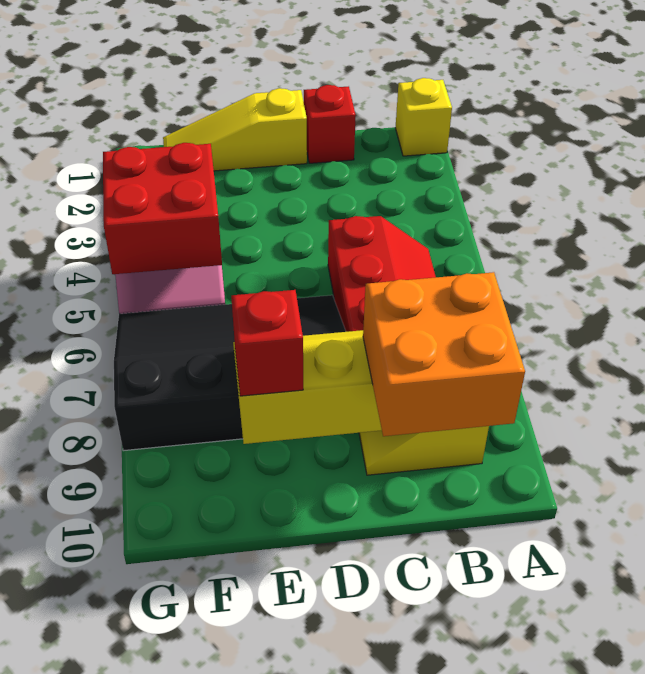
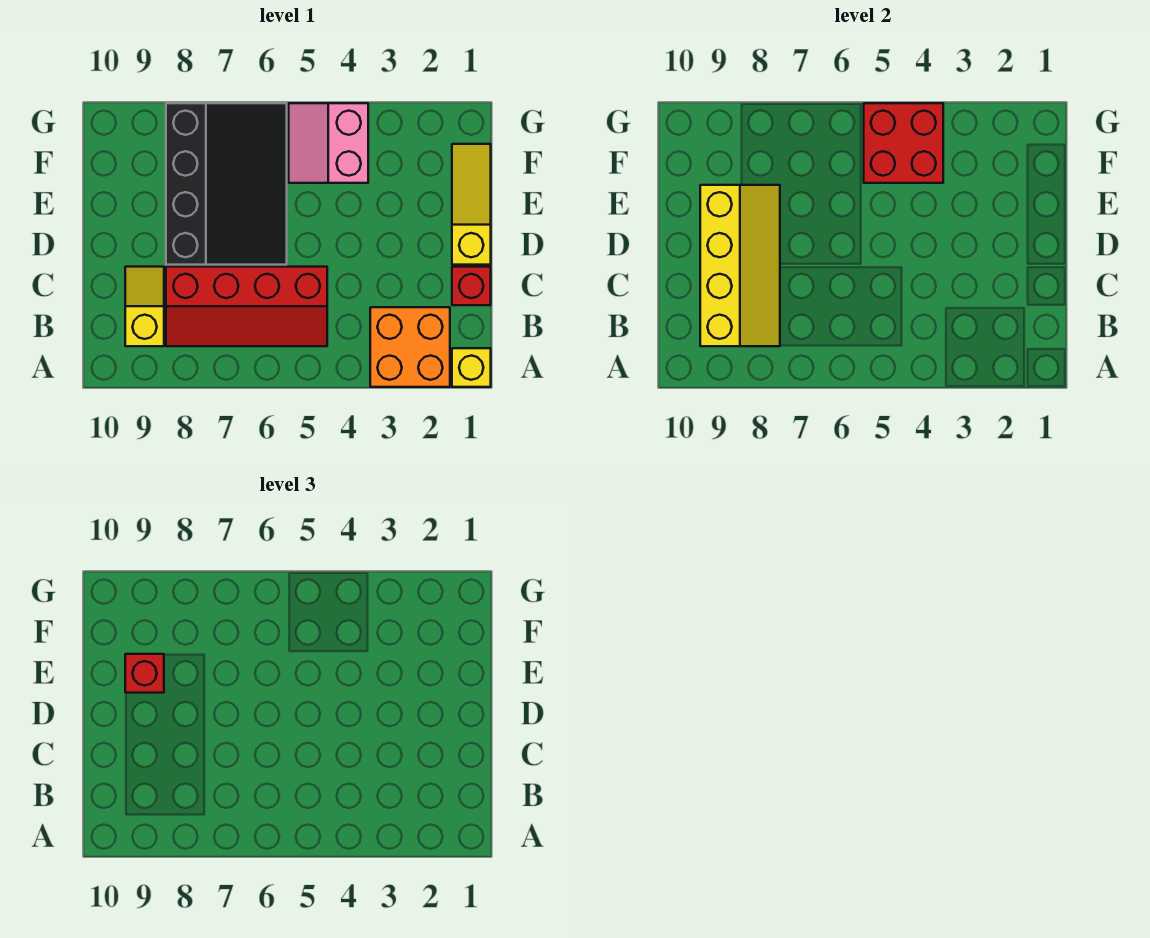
orange brick B9:C10 level 3 -> orange brick A2:B3 level 1

